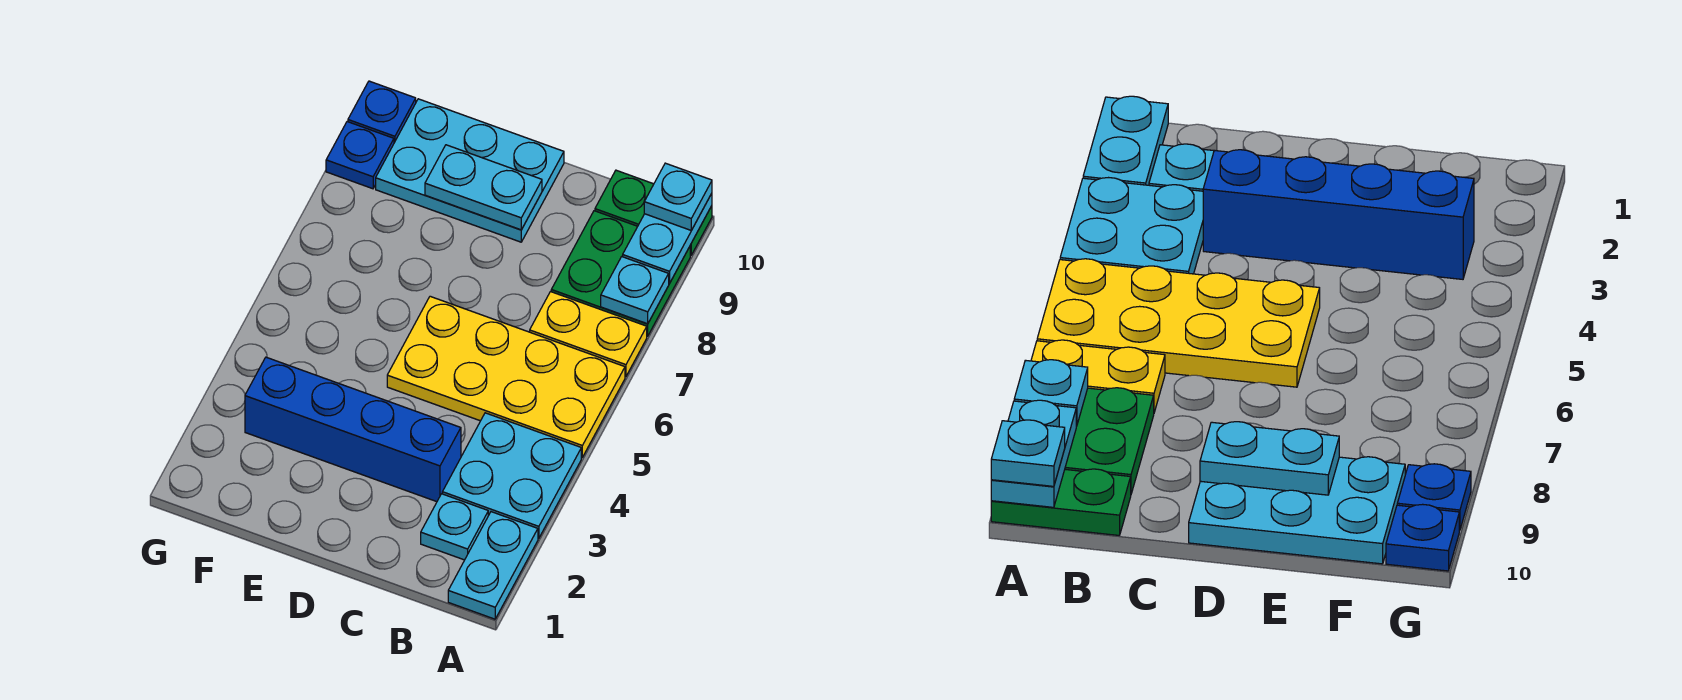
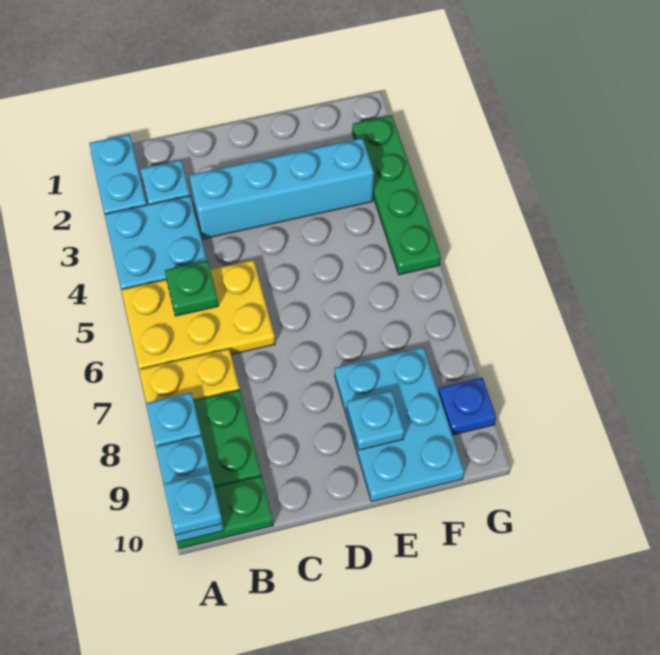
yellow plate A5:D6 level 1 -> yellow plate A5:C6 level 1
none -> green plate B5 level 2
blue brick C3:F3 level 1 -> cyan brick C3:F3 level 1
cyan plate D9:F10 level 1 -> cyan plate E8:F10 level 1
cyan plate D9:E9 level 2 -> cyan plate E9 level 2
none -> green plate G2:G5 level 1
blue plate G10 level 1 -> none

